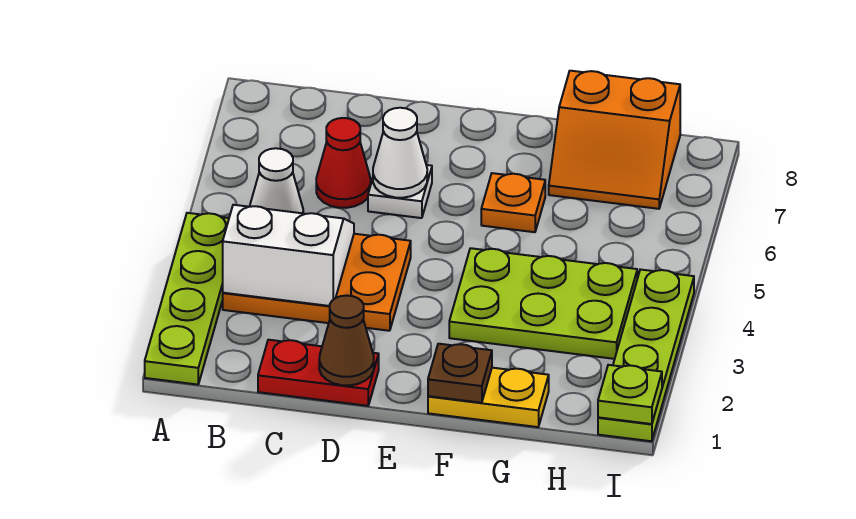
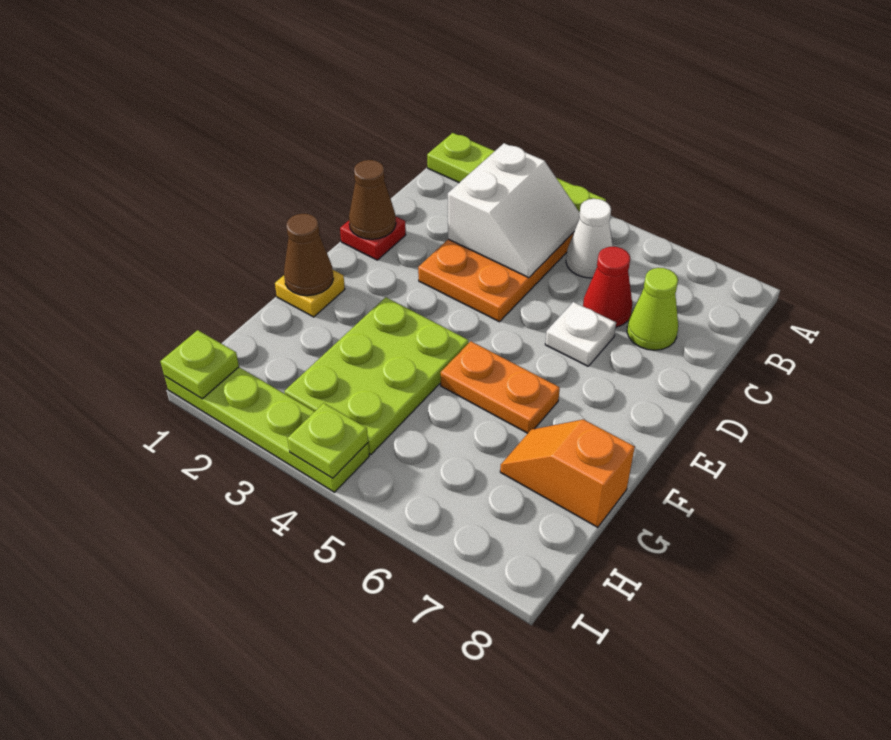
red plate C1:D1 level 1 -> red plate D1 level 1
none -> lime cone C7 level 1
white cone D6 level 2 -> none
yellow plate F1:G1 level 1 -> yellow plate F1 level 1
brown plate F1 level 2 -> brown cone F1 level 2
orange plate F6 level 1 -> orange plate F5:F6 level 1
orange slope G7:H8 level 1 top 8 -> orange slope G7:G8 level 1 top 8
none -> lime plate I4 level 2

